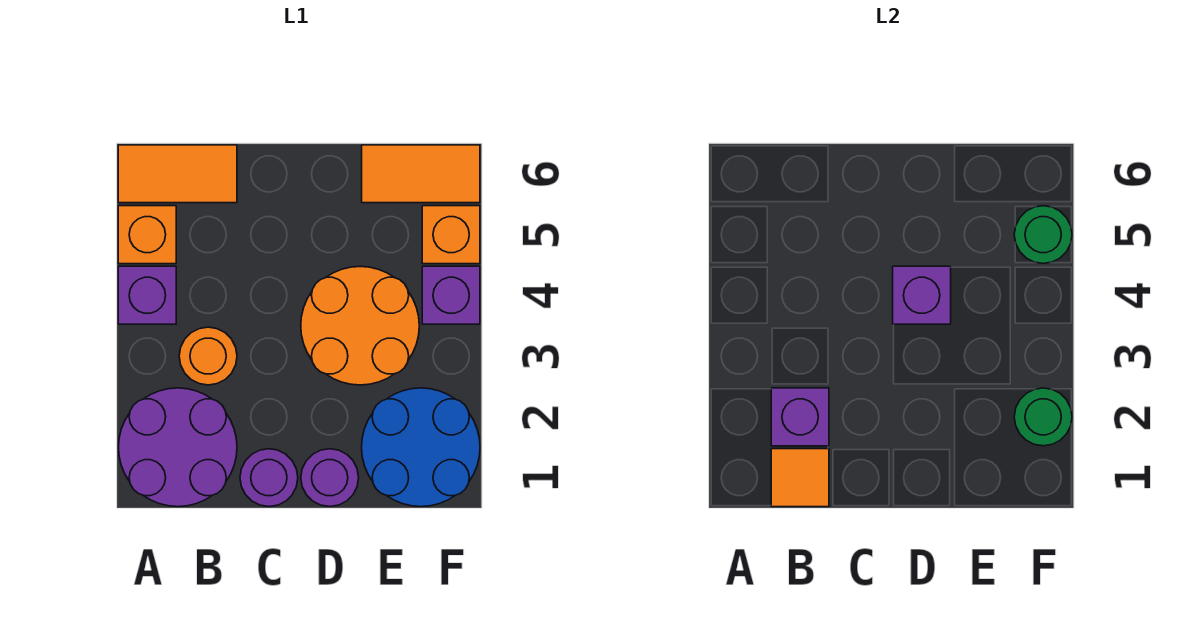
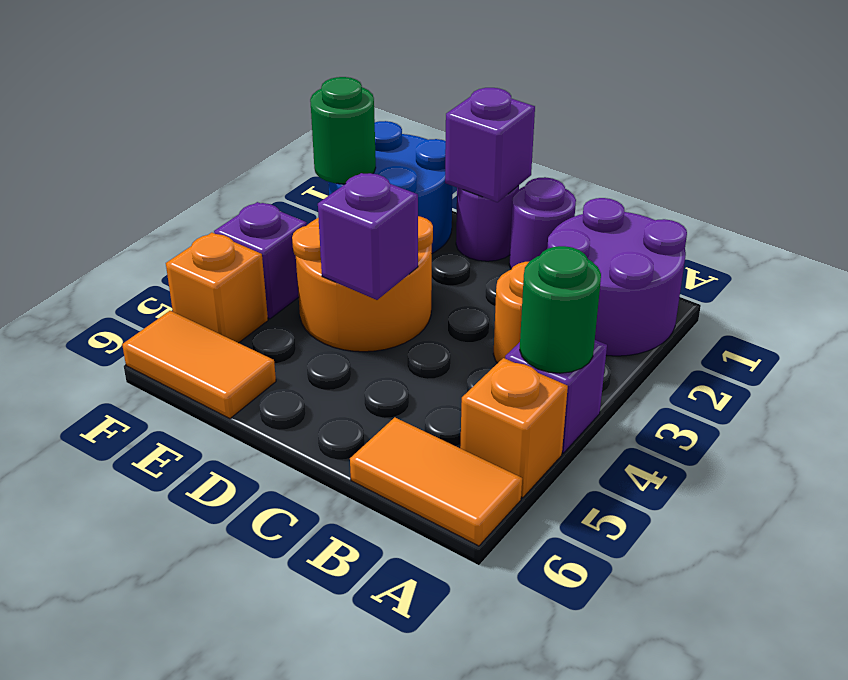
orange tile B1 level 2 -> none
purple brick B2 level 2 -> purple brick D1 level 2
green round brick F5 level 2 -> green round brick A4 level 2

